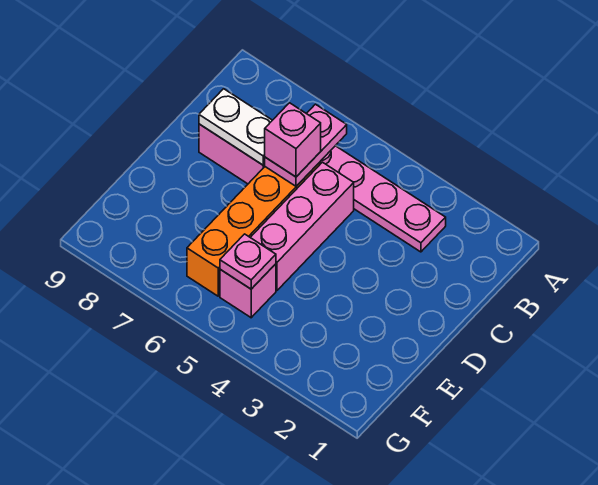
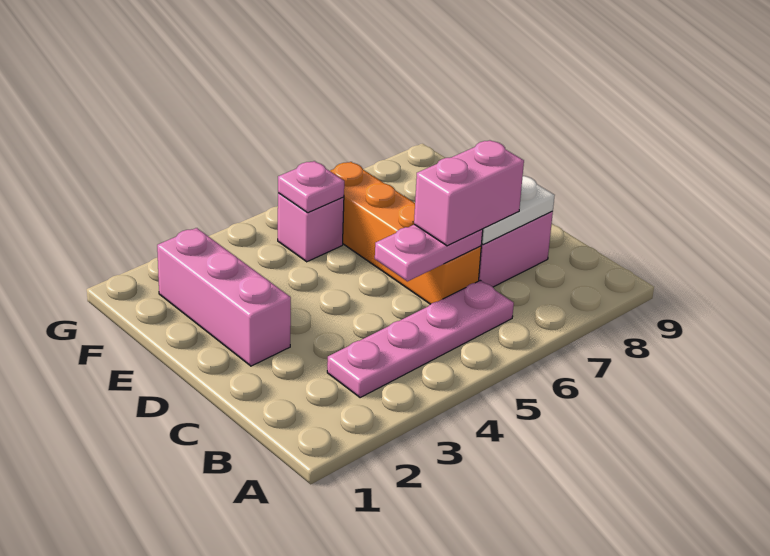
pink plate B6:C6 level 2 -> pink plate C5:C6 level 2
pink brick C5:E5 level 1 -> pink brick D2:F2 level 1
pink brick C6 level 3 -> pink brick C6:C7 level 3

